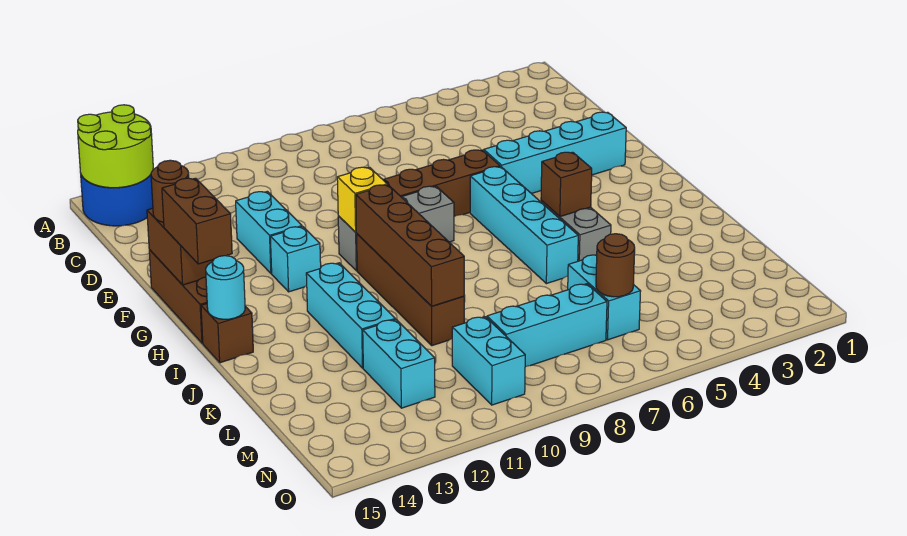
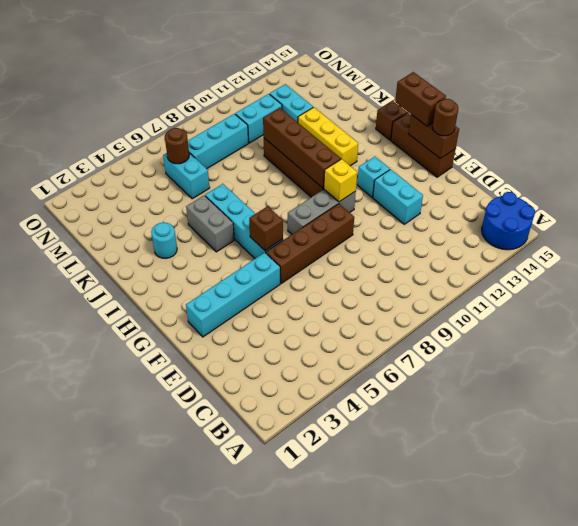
lime round brick A14:B15 level 2 -> none
brown brick I5 level 2 -> brown brick G6 level 2
cyan brick I12:K12 level 1 -> yellow brick I12:K12 level 1
cyan round brick I15 level 2 -> cyan round brick J3 level 1
cyan brick M10:N10 level 1 -> cyan brick M10:M11 level 1

